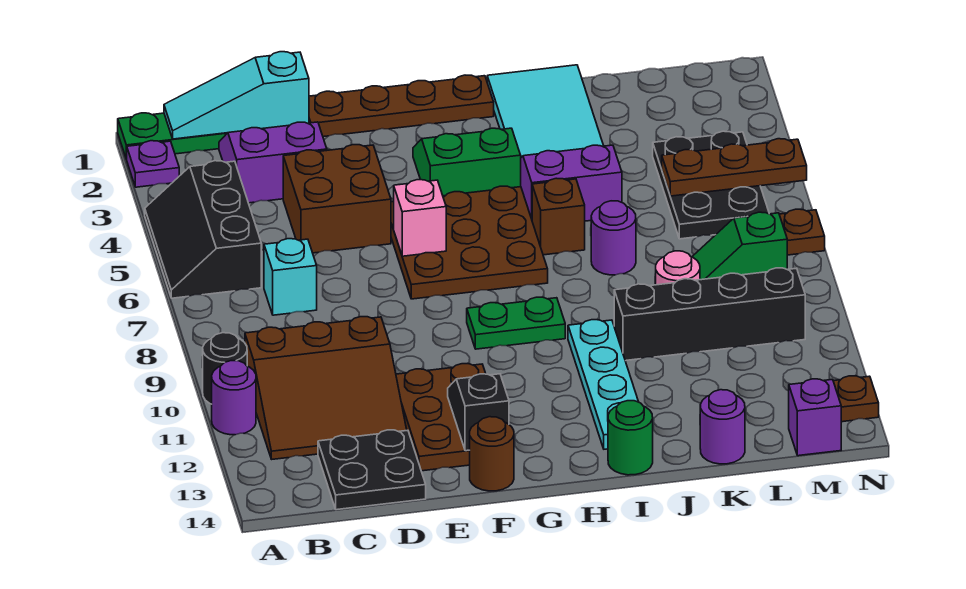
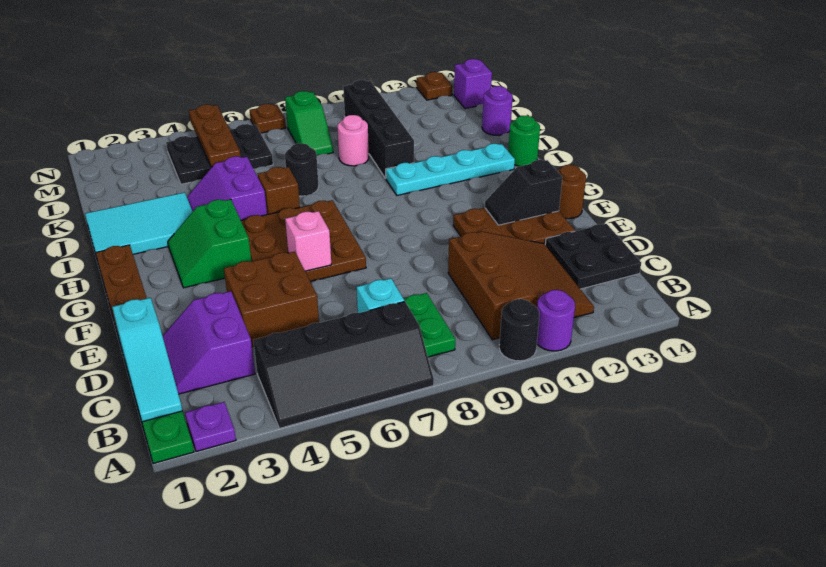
black slope A4:B6 level 1 top B -> black slope A4:B7 level 1 top B
green plate G9:H9 level 1 -> green plate B8:C8 level 1
purple round brick J7 level 1 -> black round brick J7 level 1

